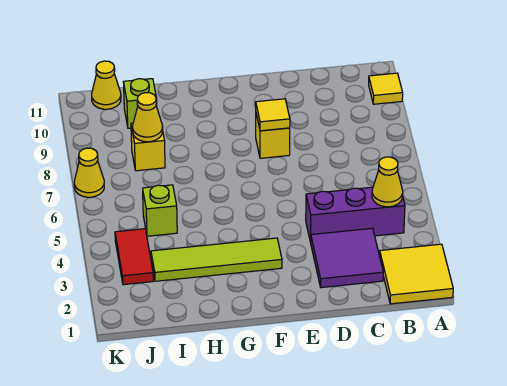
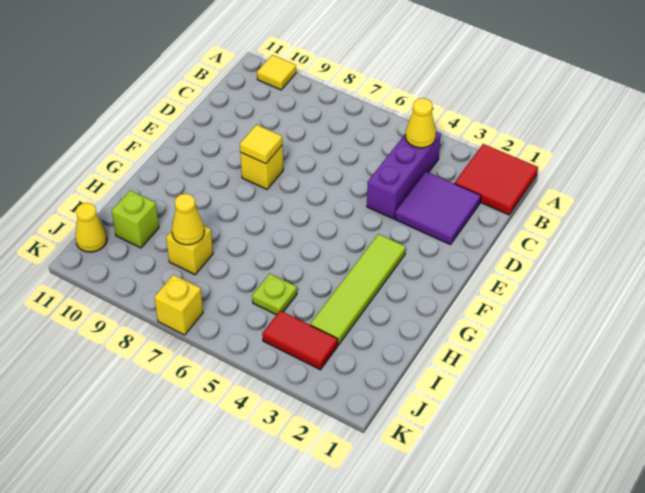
yellow tile A1:B2 level 1 -> red tile A1:B2 level 1
lime brick I5 level 1 -> lime plate I5 level 1
yellow cone K7 level 1 -> yellow brick K7 level 1

